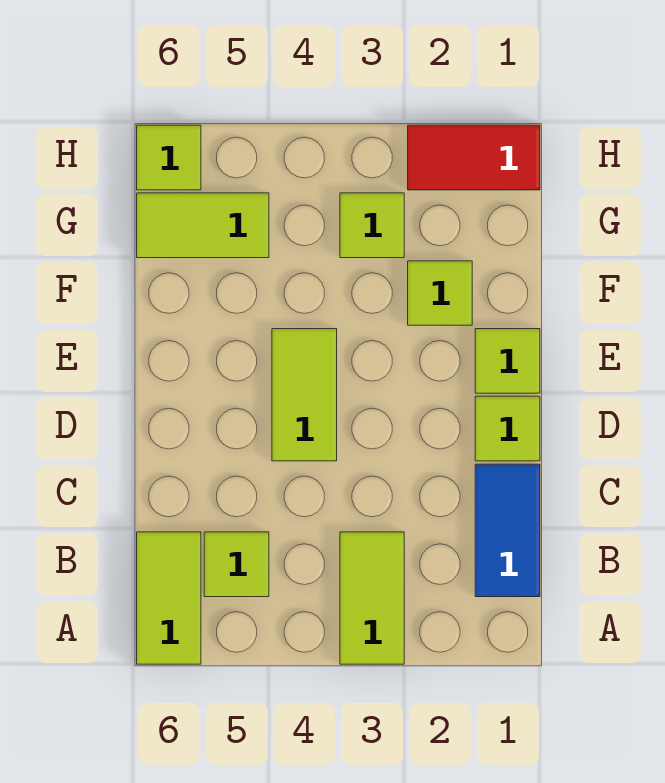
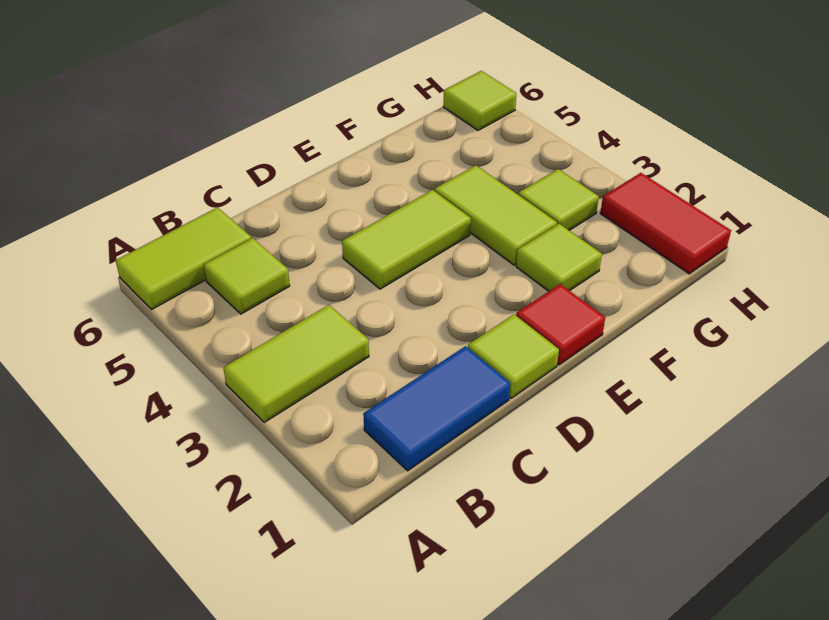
lime tile E1 level 1 -> red tile E1 level 1
lime tile G5:G6 level 1 -> lime tile F3:F4 level 1

